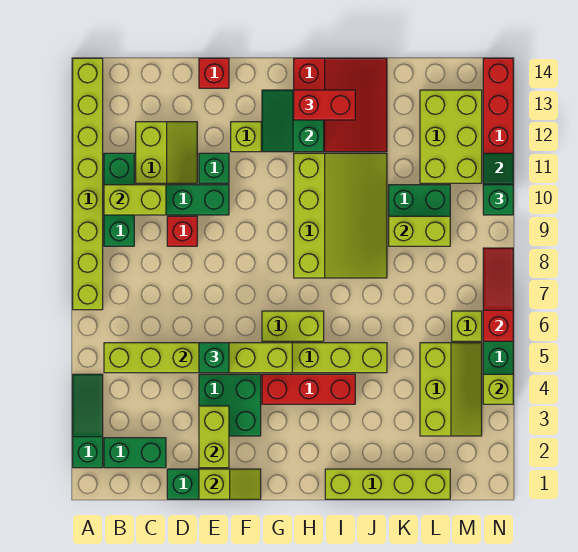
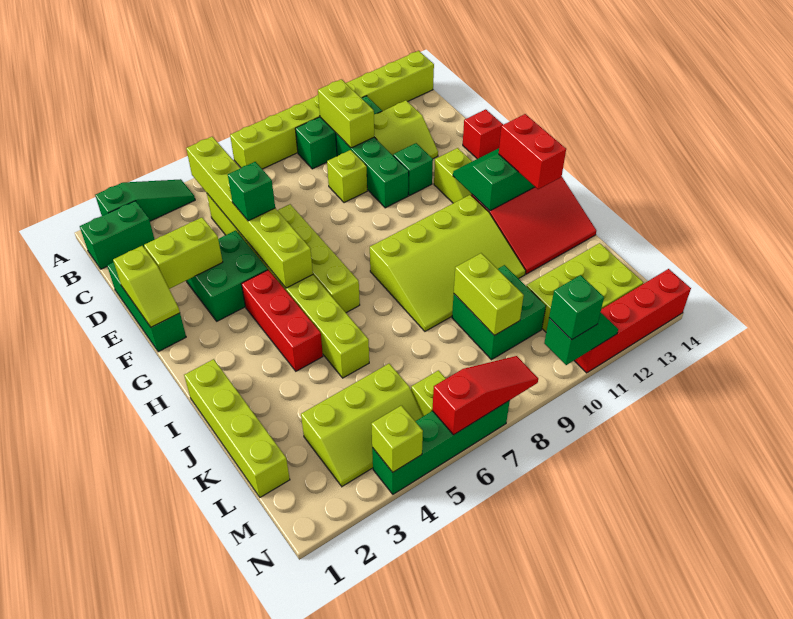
green brick B2:C2 level 1 -> green brick B1:B2 level 1
red brick D9 level 1 -> lime brick D9 level 1
lime brick G6:H6 level 1 -> lime brick E6:H6 level 1

